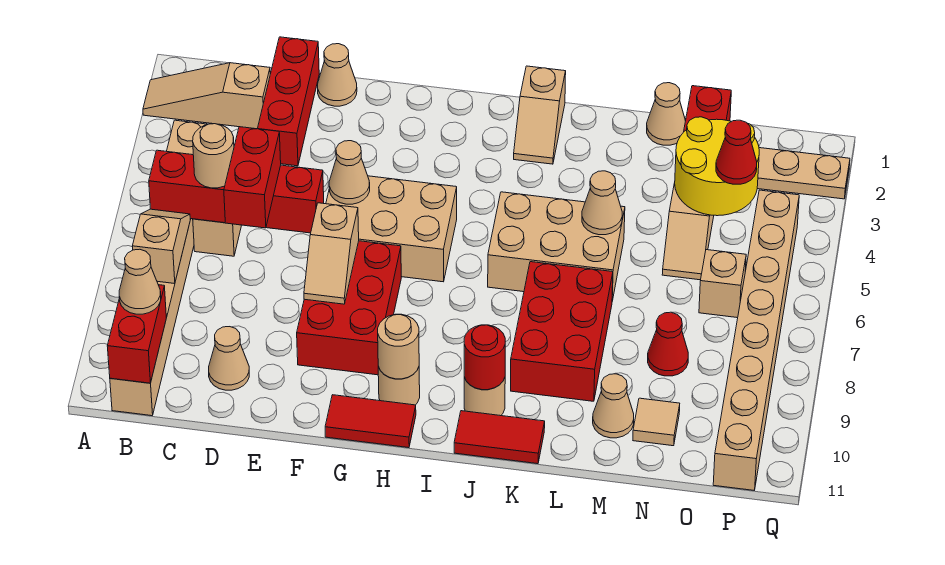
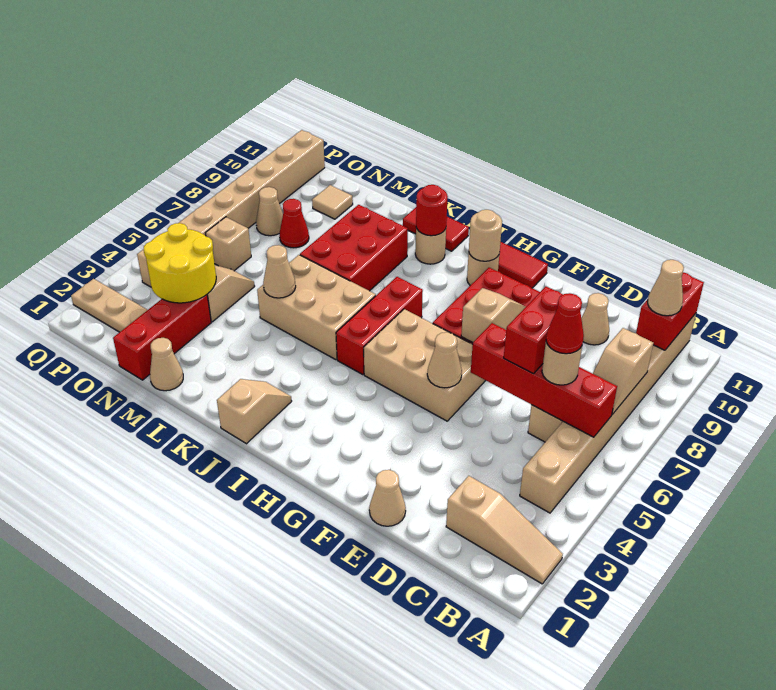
red brick D1:D3 level 1 -> red brick I5:I7 level 1
tan cone M10 level 1 -> tan cone O8 level 1
red cone O4 level 3 -> red cone C6 level 4

